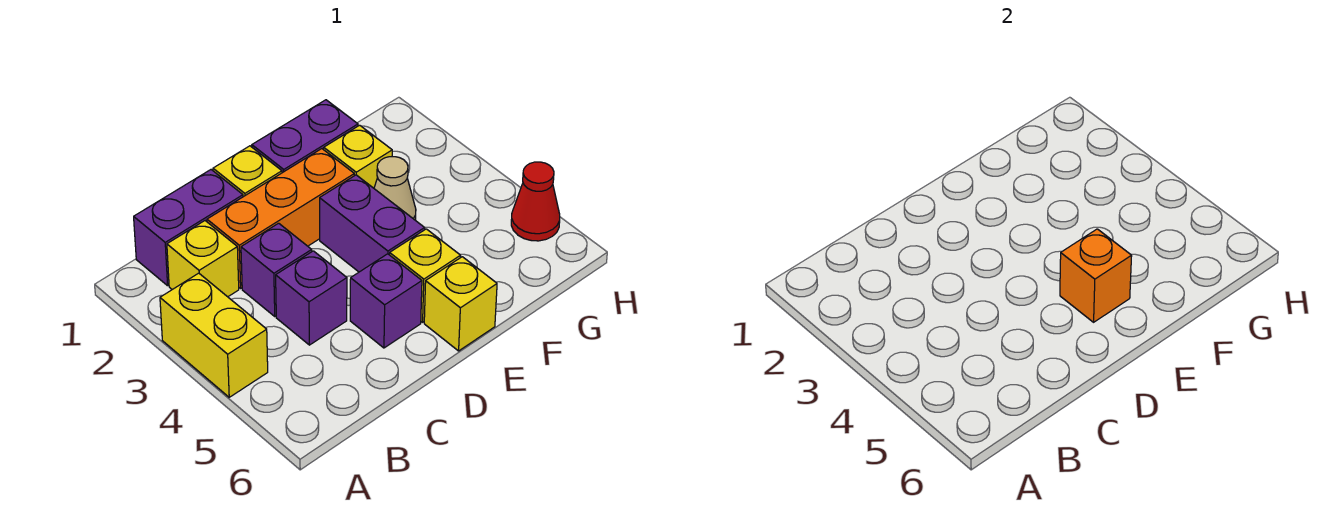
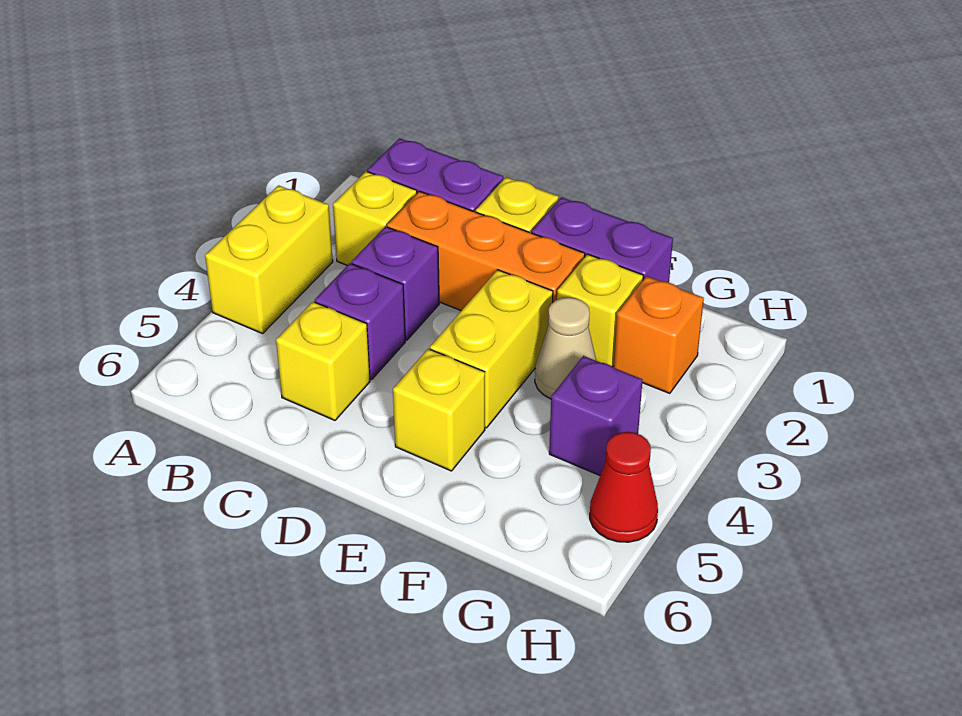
purple brick D5 level 1 -> purple brick G4 level 1
purple brick E3:E4 level 1 -> yellow brick E3:E4 level 1
orange brick E5 level 2 -> orange brick G2 level 1
yellow brick E6 level 1 -> yellow brick C5 level 1

